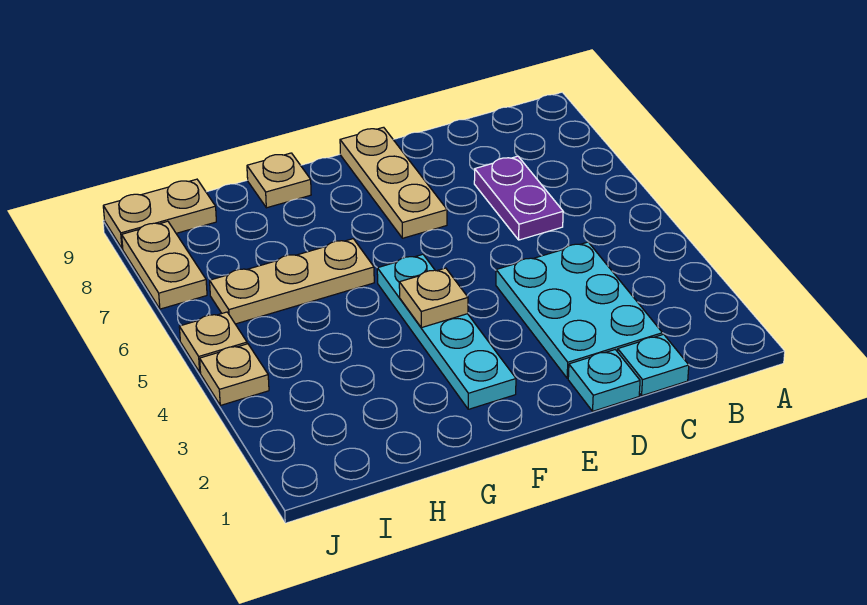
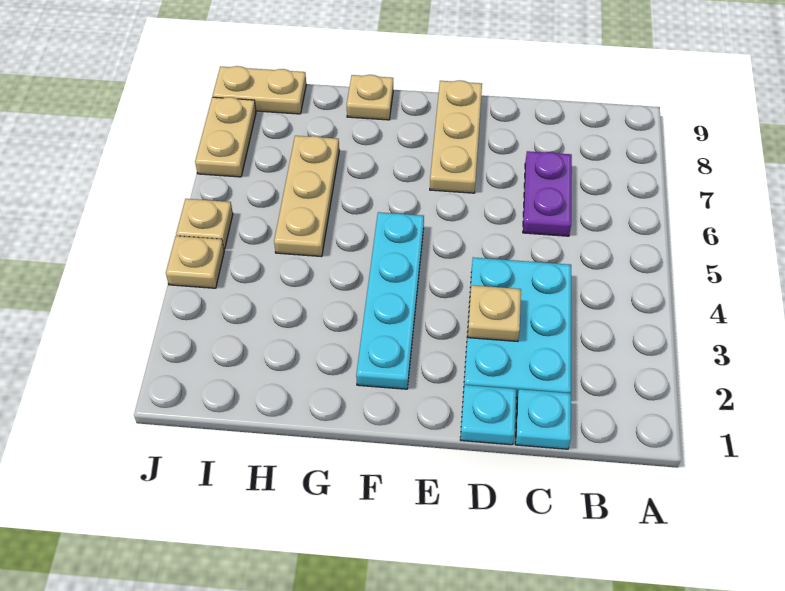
tan plate F4 level 2 -> tan plate D3 level 2
tan plate G6:I6 level 1 -> tan plate H5:H7 level 1

